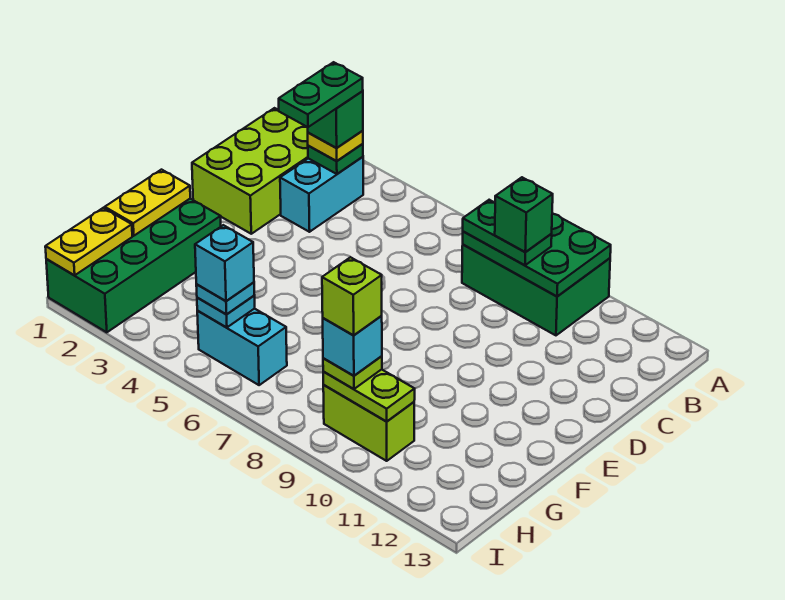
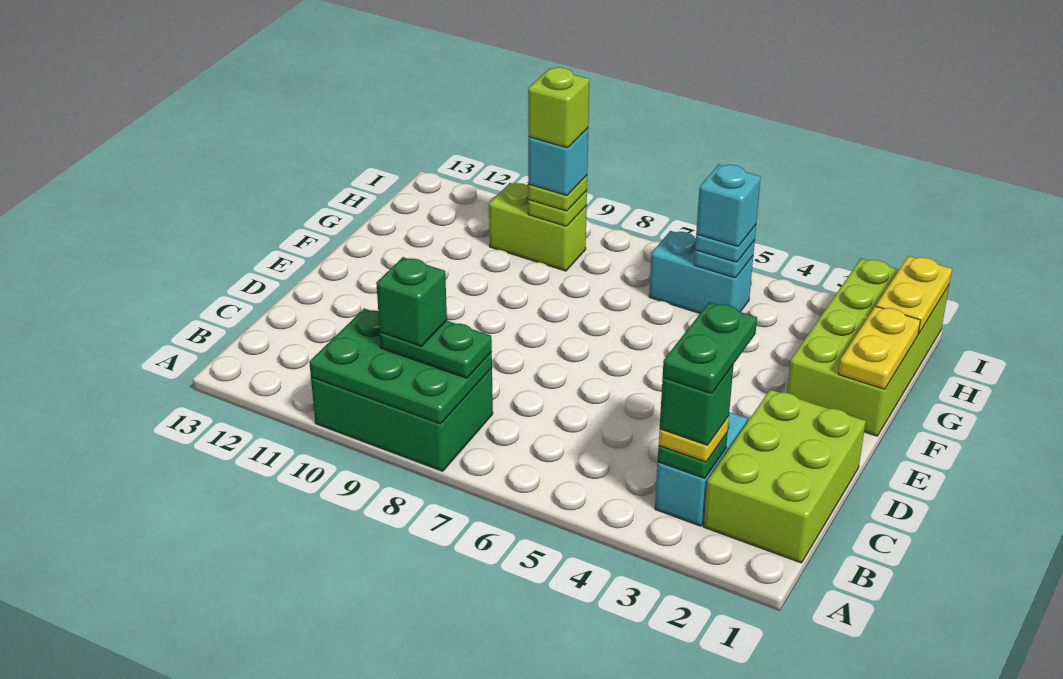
green brick F1:I2 level 1 -> lime brick F1:I2 level 1
lime plate H9:H10 level 2 -> lime plate H9 level 2

